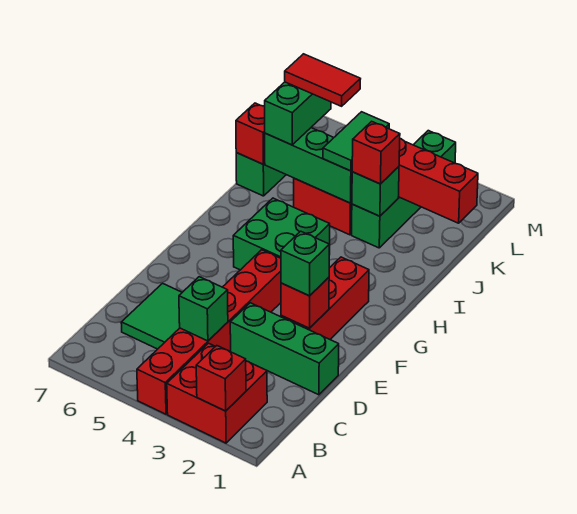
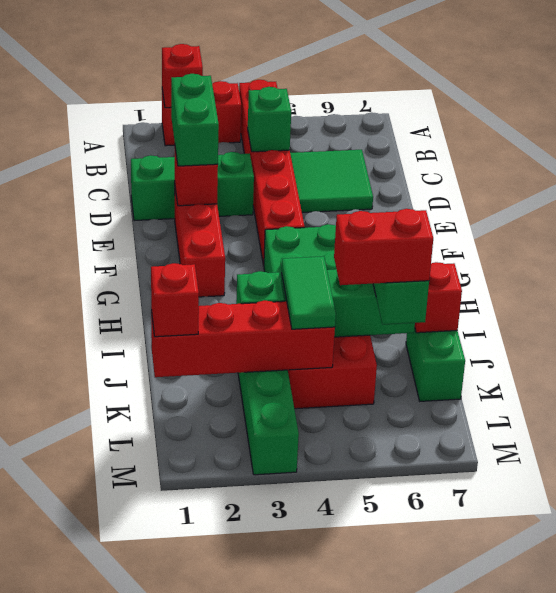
red brick A2:B3 level 1 -> red brick A2:A3 level 1
green brick E2 level 3 -> green brick D2:E2 level 3
red brick J3 level 3 -> red brick K1 level 3
red tile K5:K6 level 4 -> red brick K5:K6 level 4

